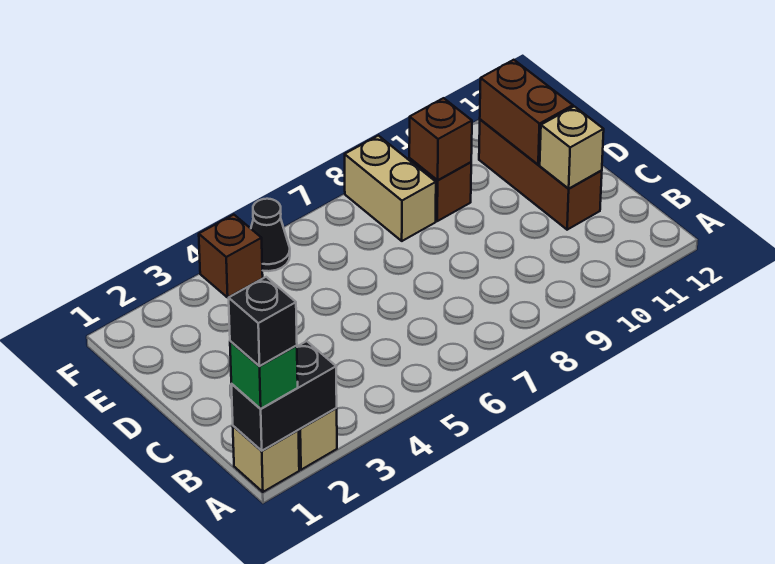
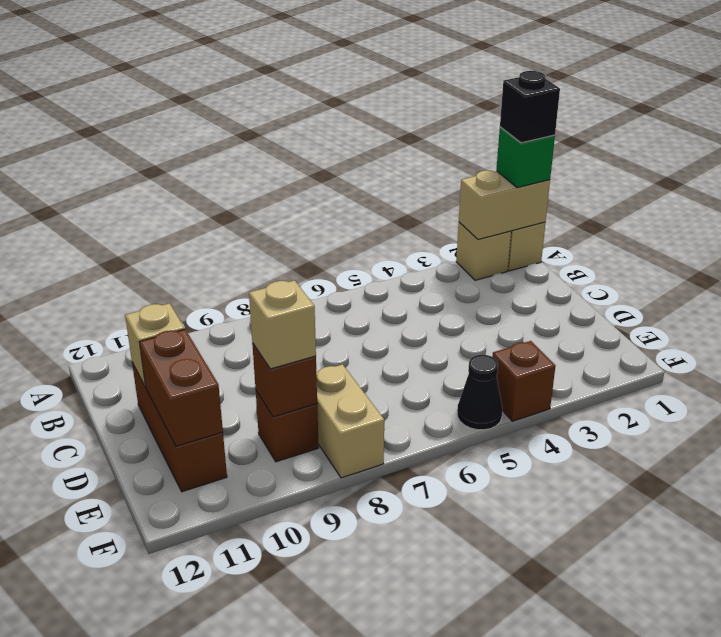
black brick A1:A2 level 2 -> tan brick A1:A2 level 2
none -> tan brick E9 level 3

